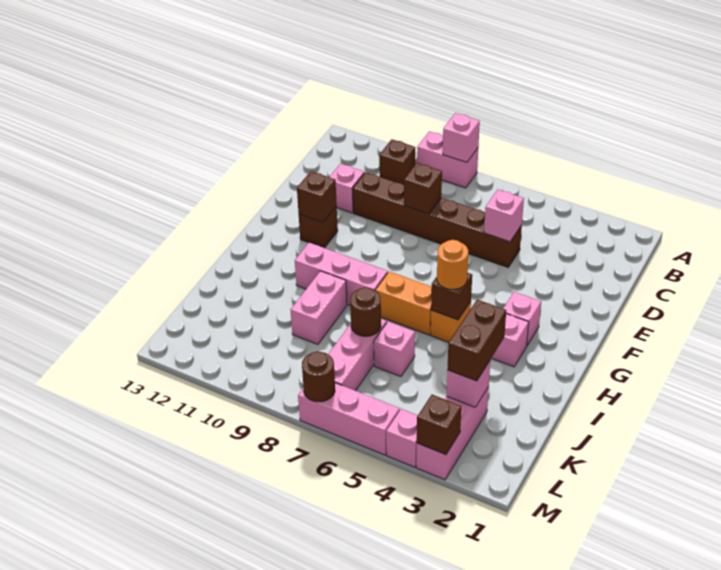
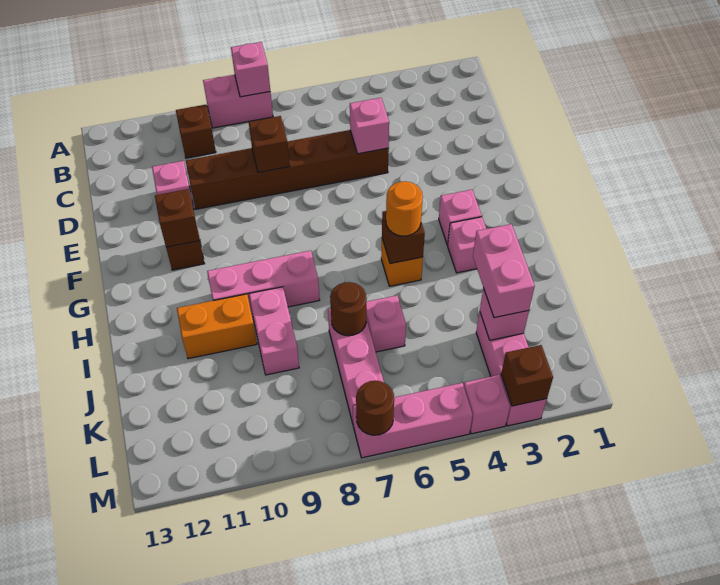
orange brick H6:H7 level 1 -> orange brick I10:I11 level 1
brown brick J3:K3 level 3 -> pink brick J3:K3 level 3

